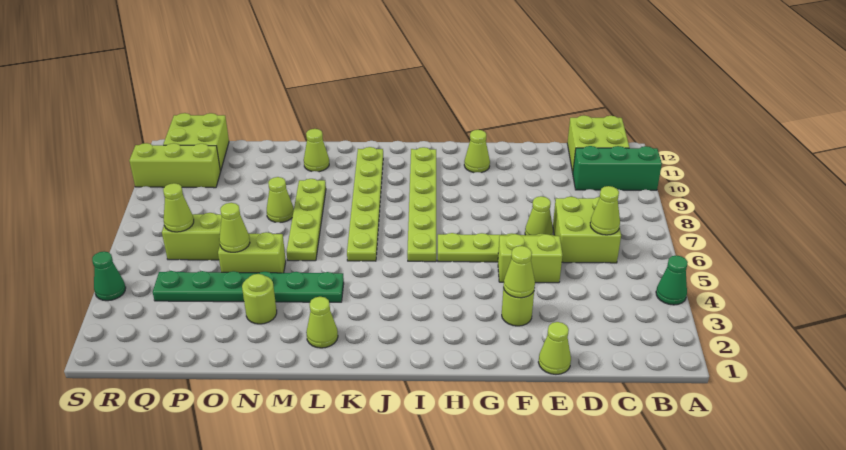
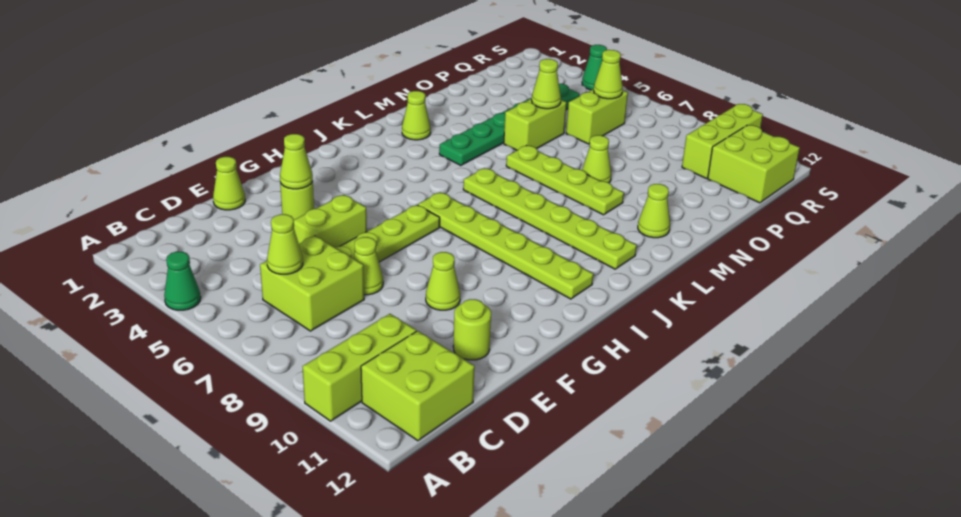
green brick A10:C10 level 1 -> lime brick A10:C10 level 1
lime cone G11 level 1 -> lime cone F9 level 1
lime round brick N3 level 1 -> lime round brick E11 level 1

